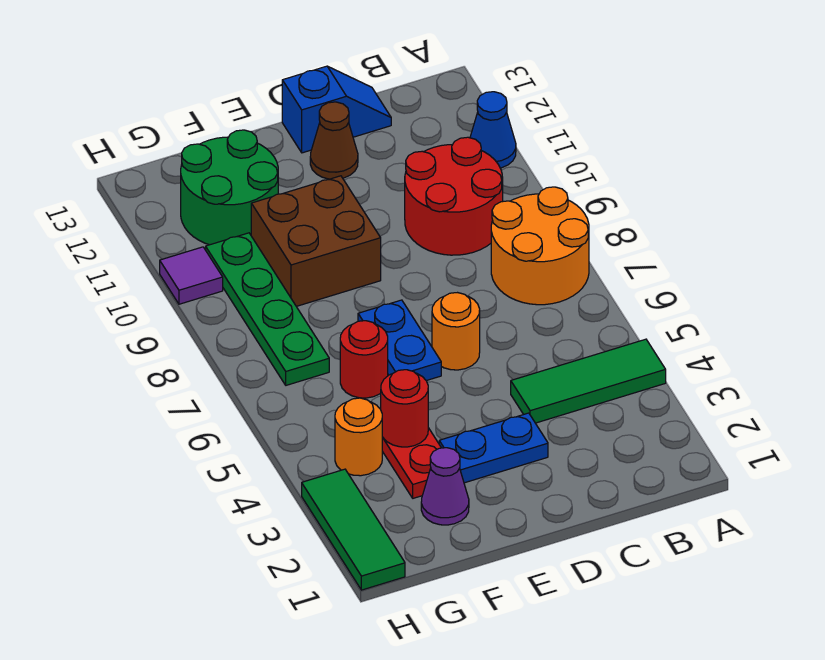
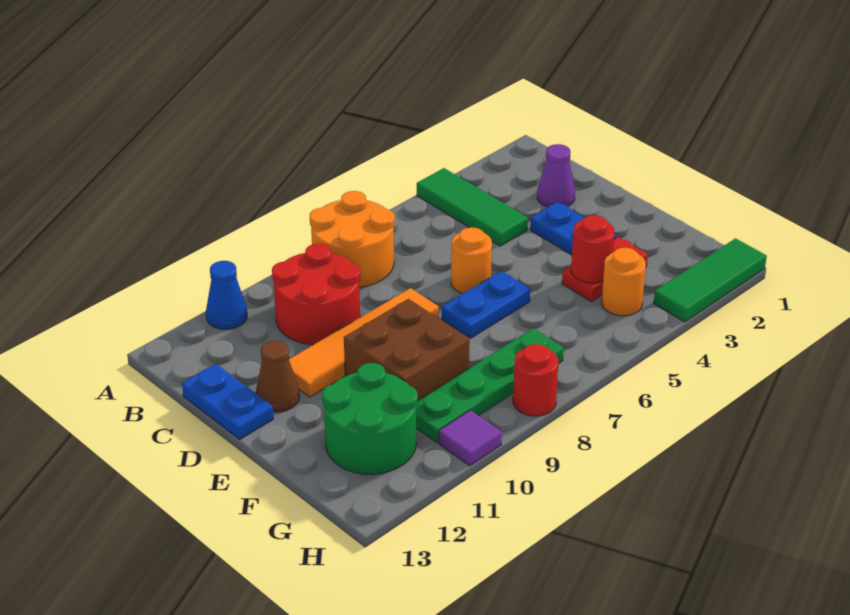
blue slope C13:D13 level 1 top D -> blue plate C13:D13 level 1
none -> orange tile D8:D11 level 1
purple cone F2 level 1 -> purple cone C2 level 1
red round brick F6 level 1 -> red round brick H8 level 1

